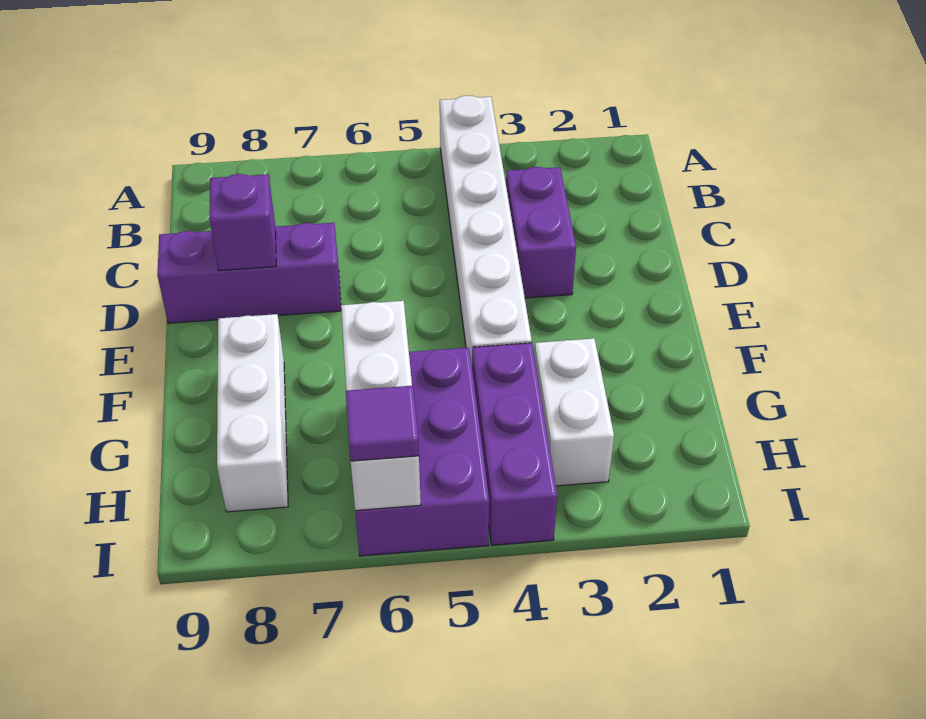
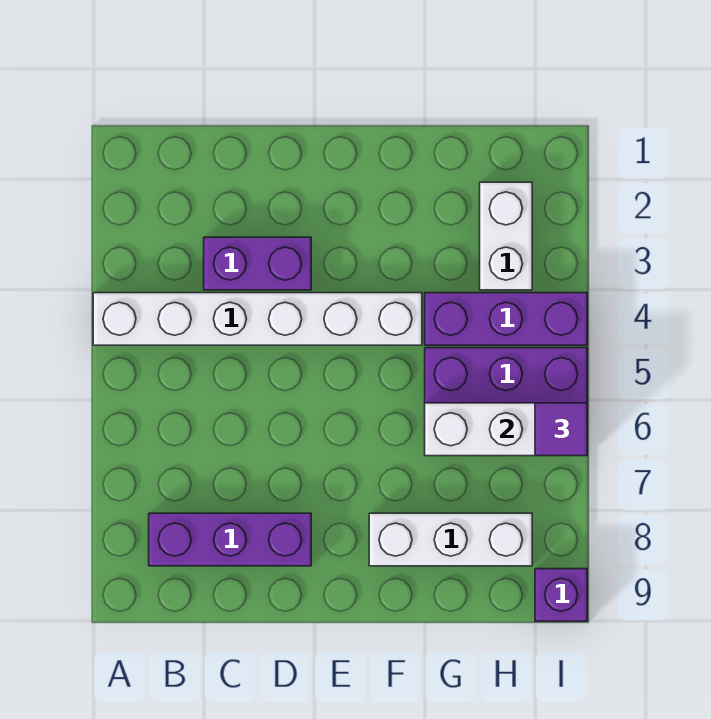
purple brick D7:D9 level 1 -> purple brick B8:D8 level 1
purple brick D8 level 2 -> purple brick I9 level 1
white brick G3:H3 level 1 -> white brick H2:H3 level 1

